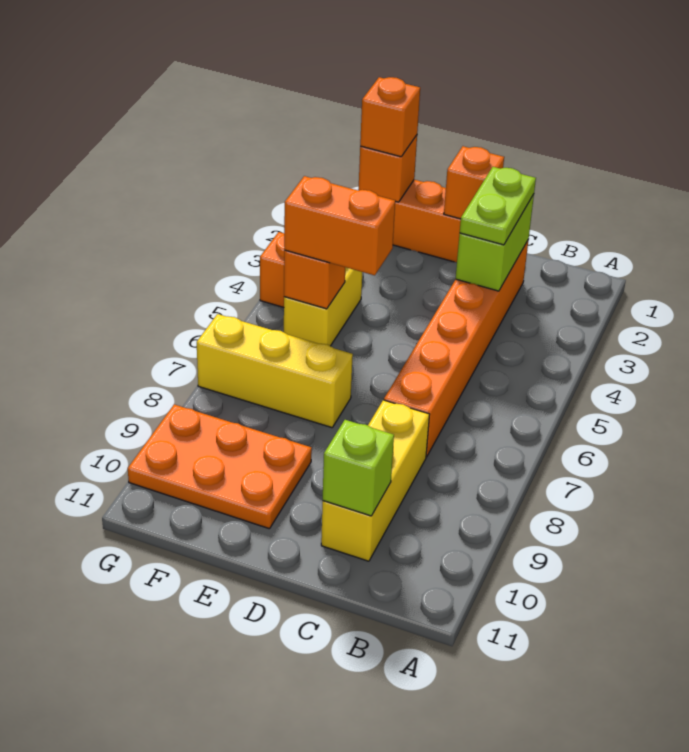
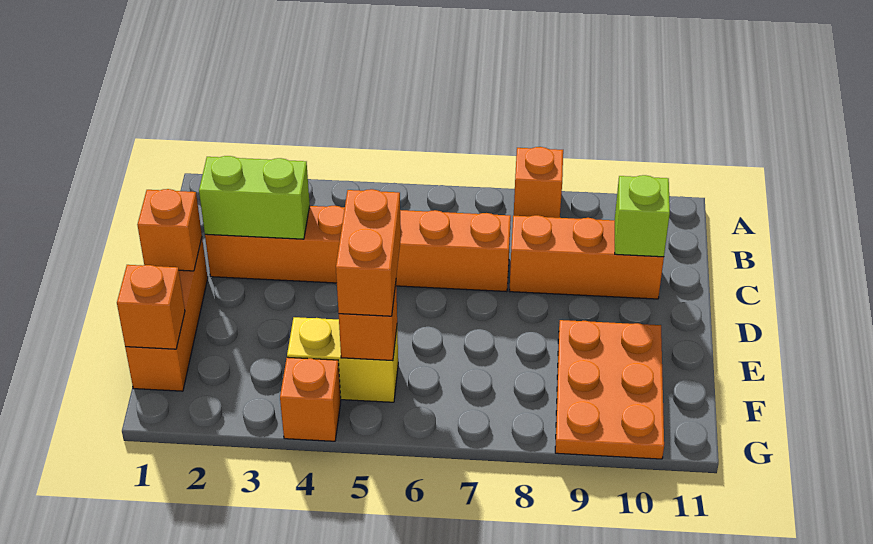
lime plate C2:C3 level 3 -> none
yellow brick C8:C10 level 1 -> orange brick C8:C10 level 1
yellow brick E7:G7 level 1 -> none
orange brick F1 level 3 -> orange brick A8 level 1

